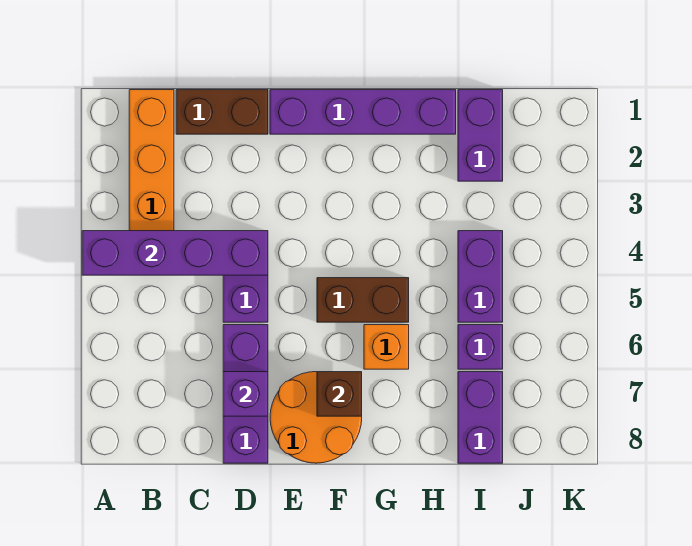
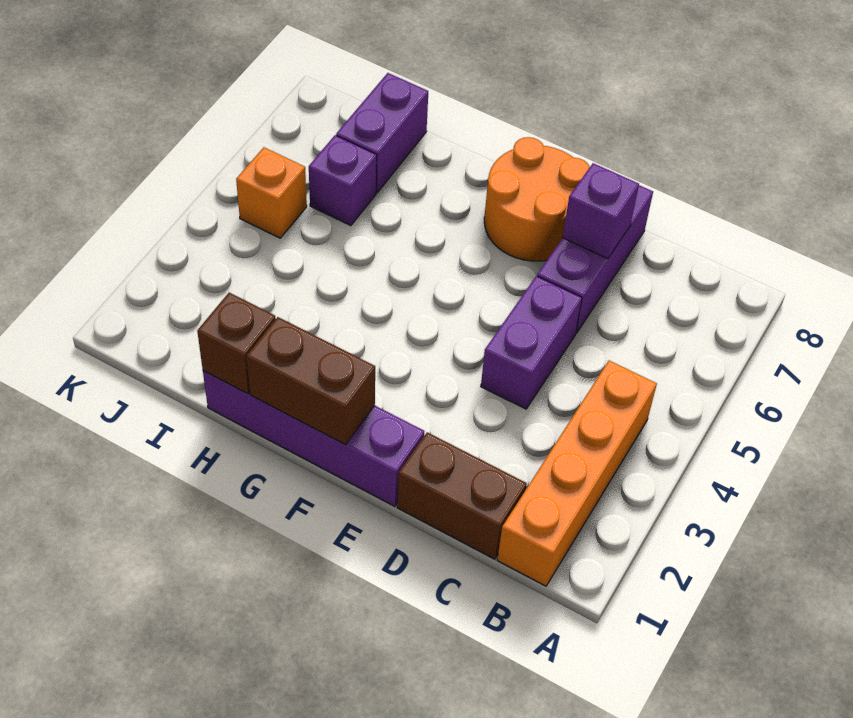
purple brick A4:D4 level 2 -> none
brown brick F5:G5 level 1 -> brown brick F1:G1 level 2
brown brick F7 level 2 -> brown brick H1 level 2
orange brick G6 level 1 -> orange brick J5 level 1
purple brick I1:I2 level 1 -> none
purple brick I4:I5 level 1 -> none

